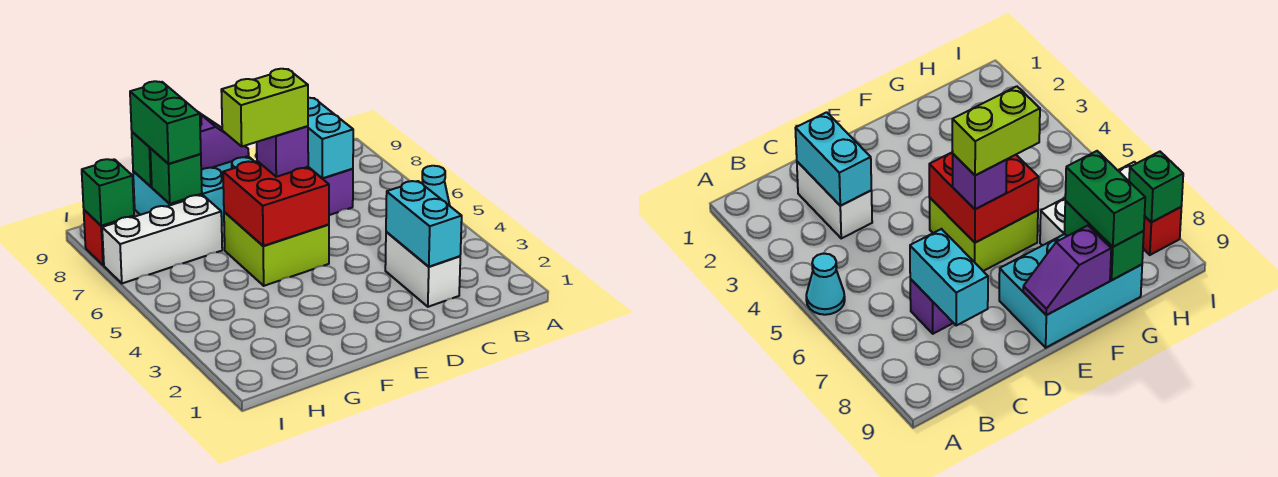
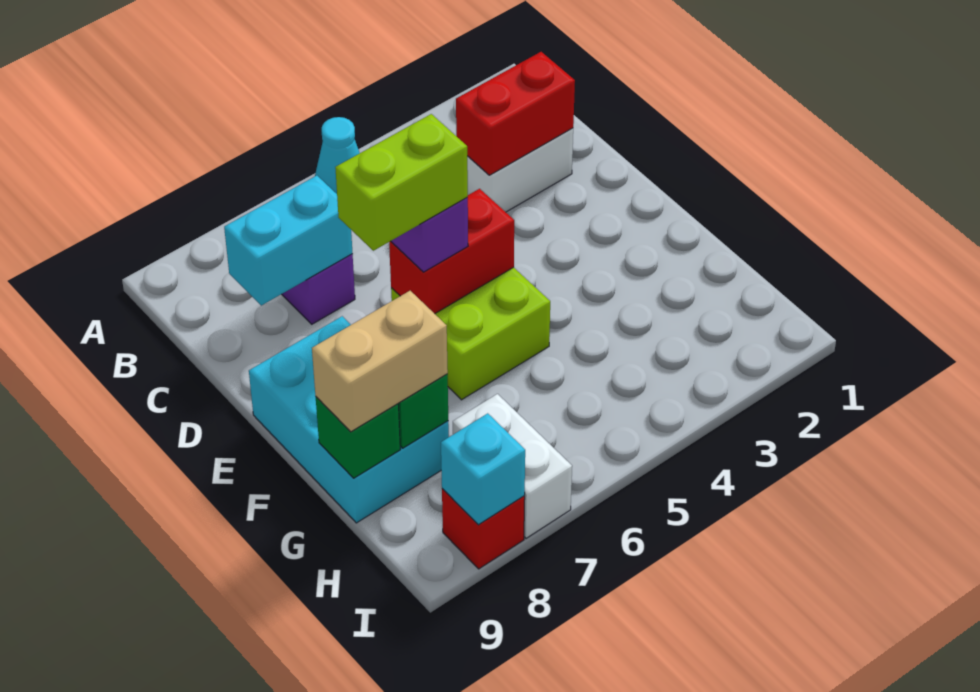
cyan brick C2:C3 level 2 -> red brick C2:C3 level 2
red brick E5:F6 level 2 -> red brick E5:E6 level 2
lime brick E6:F6 level 4 -> lime brick E6:E7 level 4
purple slope E9:F9 level 2 top F -> none
white brick G7:I7 level 1 -> white brick H7:I7 level 1
green brick G8:G9 level 3 -> tan brick G8:G9 level 3
green brick I8 level 2 -> cyan brick I8 level 2

